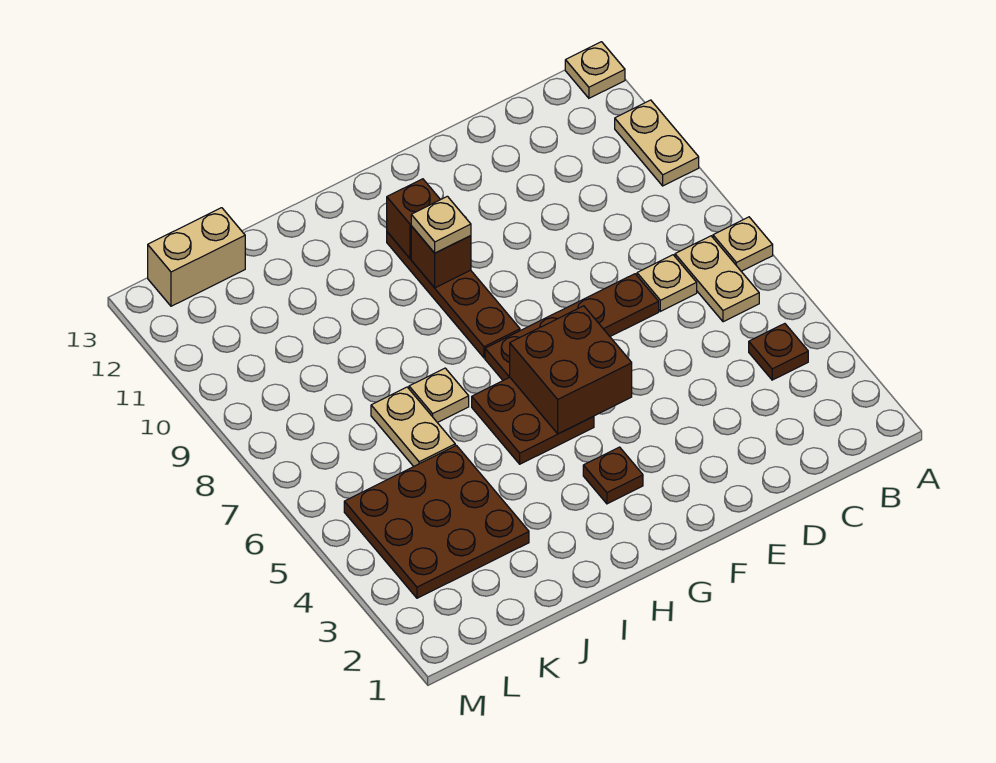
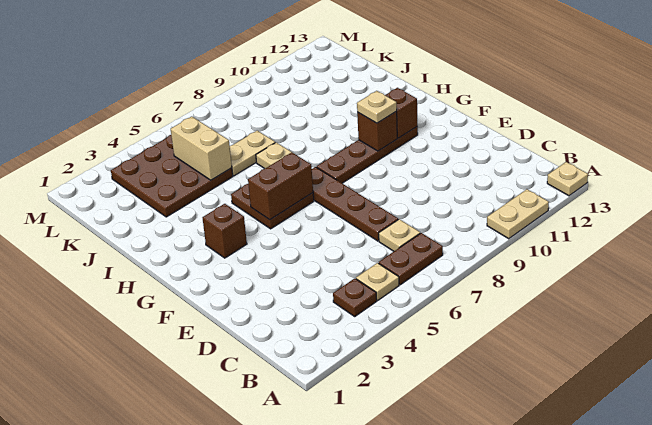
tan plate A7 level 1 -> tan plate B5 level 1
tan plate B6:B7 level 1 -> brown plate B6:B7 level 1
brown brick F5:G6 level 2 -> brown brick G5:G6 level 2
brown plate G3 level 1 -> brown brick G3 level 1
tan brick K13:L13 level 1 -> tan brick J5:K5 level 2

